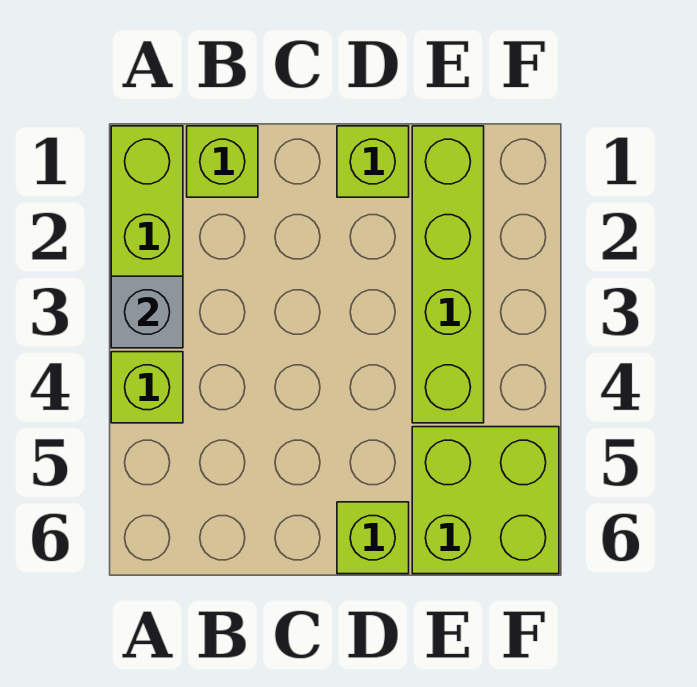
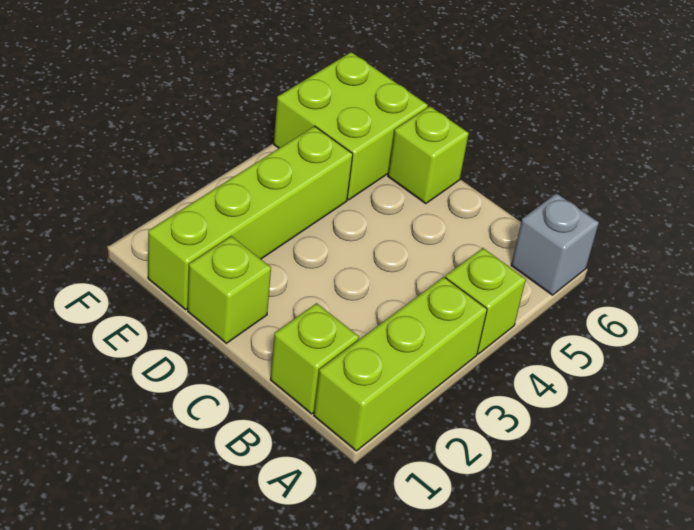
grey brick A3 level 2 -> grey brick A6 level 1

